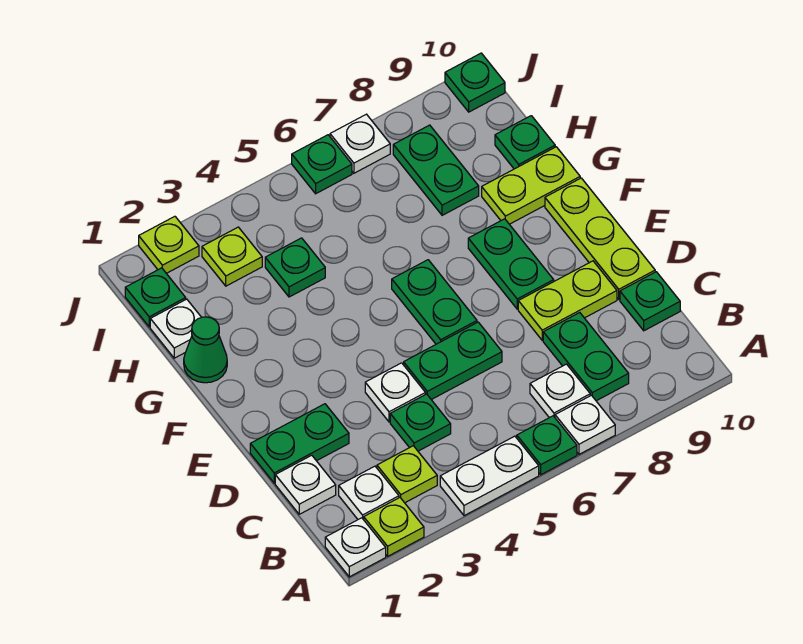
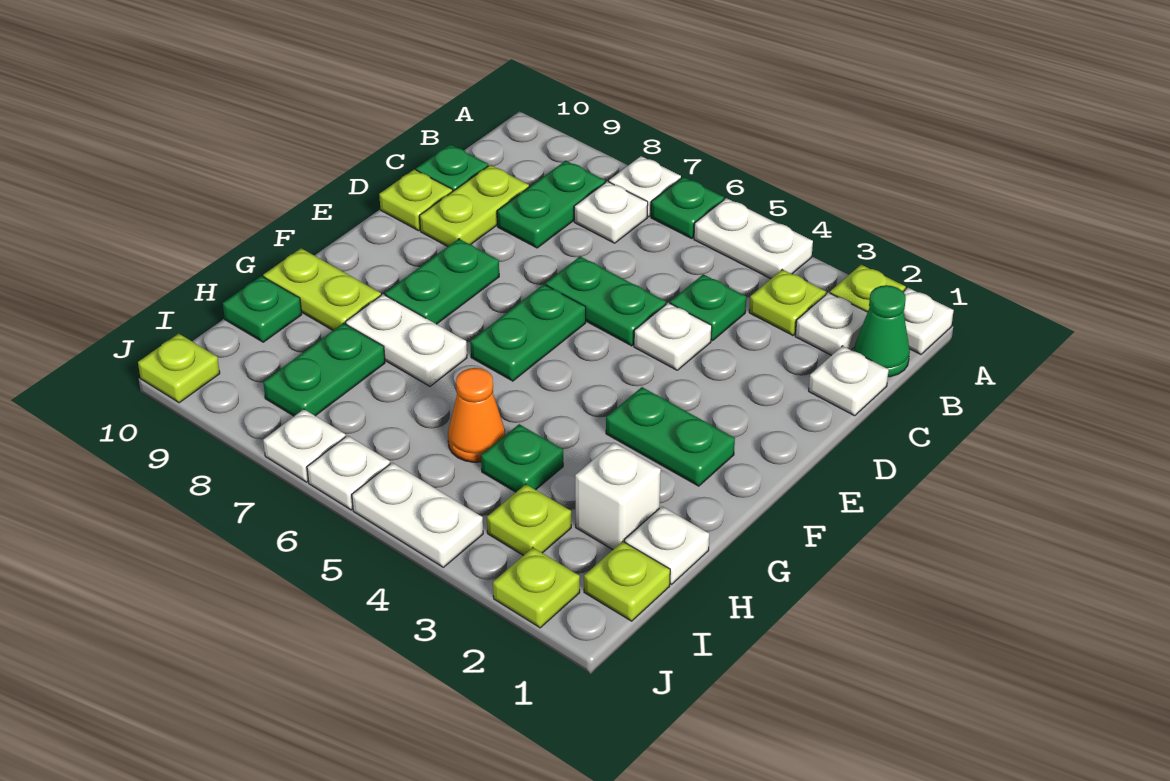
green plate D1:D2 level 1 -> green plate F2:F3 level 1
lime plate D8:D9 level 1 -> lime plate C9:D9 level 1
lime plate D10:F10 level 1 -> lime plate D10 level 1
green cone G1 level 1 -> green cone B1 level 1
none -> white plate G7:G8 level 1
none -> white brick H2 level 1
none -> orange cone H5 level 1
green plate I1 level 1 -> lime plate I1 level 1
none -> white plate J4:J5 level 1
green plate J6 level 1 -> white plate J6 level 1
green plate J10 level 1 -> lime plate J10 level 1

